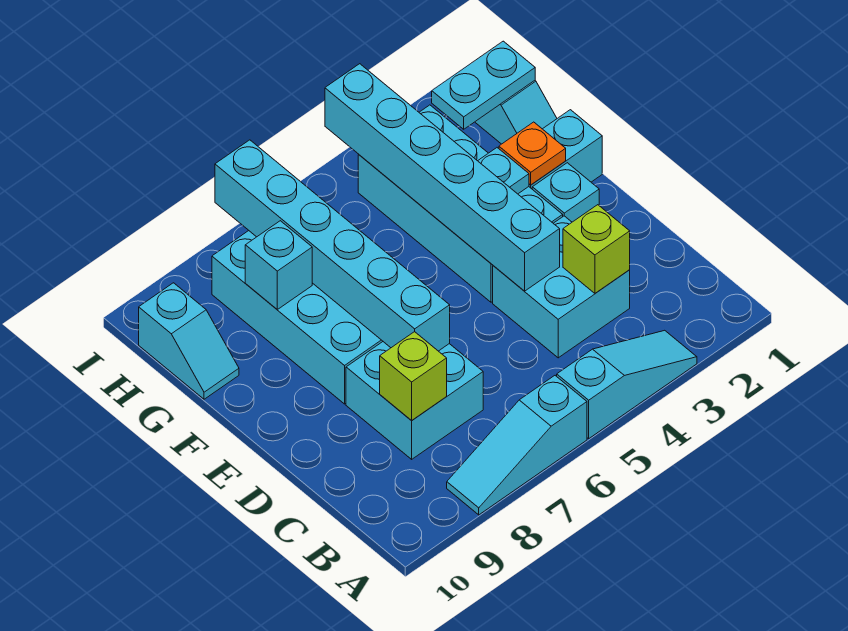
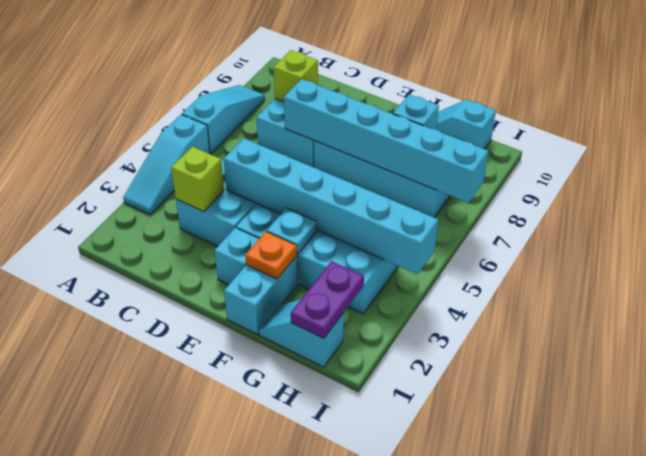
cyan plate H1:H2 level 2 -> purple plate H1:H2 level 2

